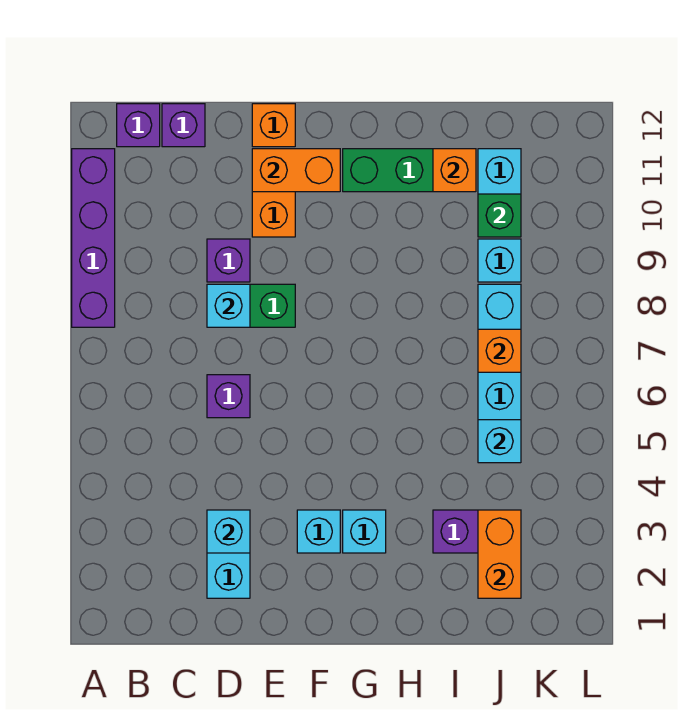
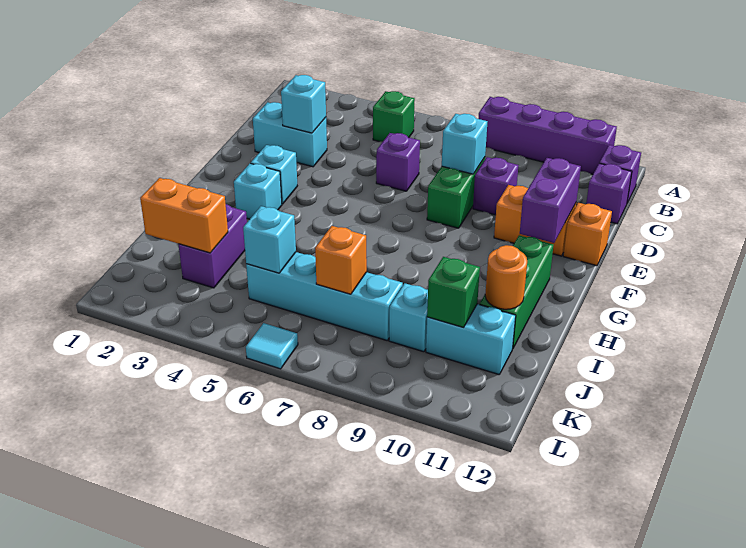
none -> green brick B5 level 1
orange brick E11:F11 level 2 -> purple brick E11:F11 level 2
orange brick I11 level 2 -> orange round brick I11 level 2
none -> cyan tile L6 level 1

